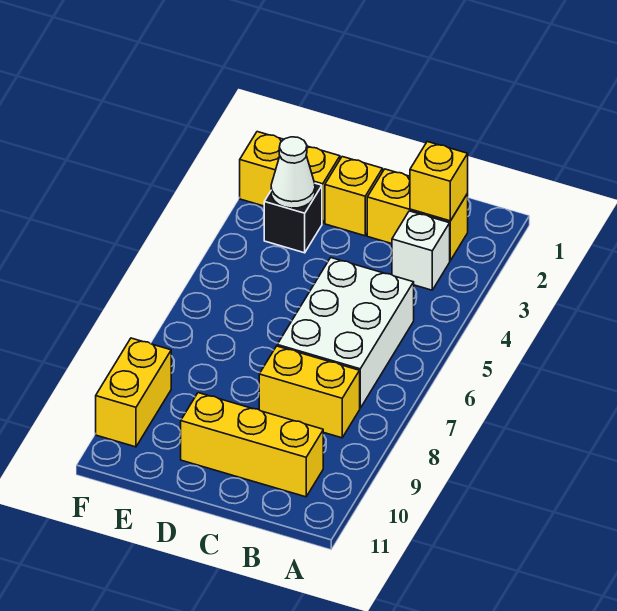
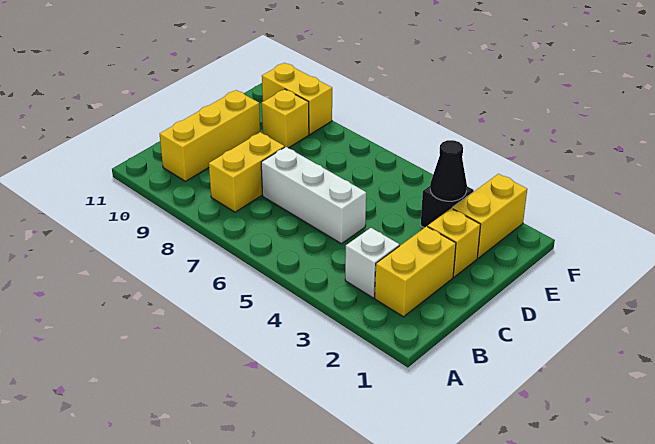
yellow brick B2 level 2 -> yellow brick E9 level 1
white brick B5:C7 level 1 -> white brick C5:C7 level 1
white cone E3 level 2 -> black cone E3 level 2

